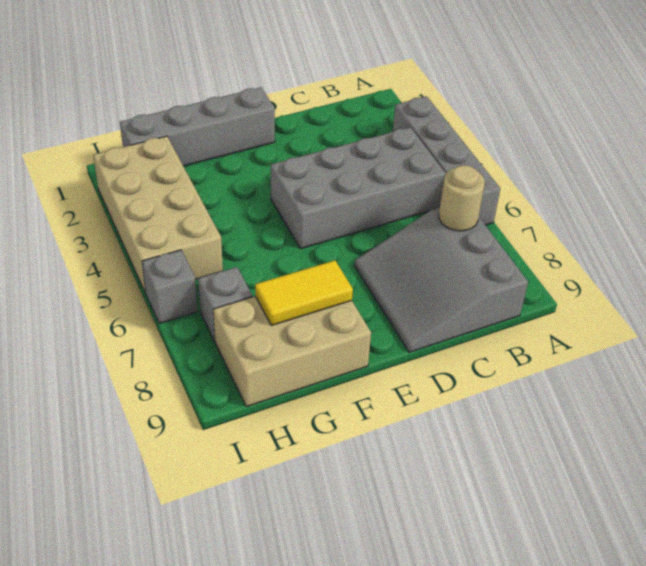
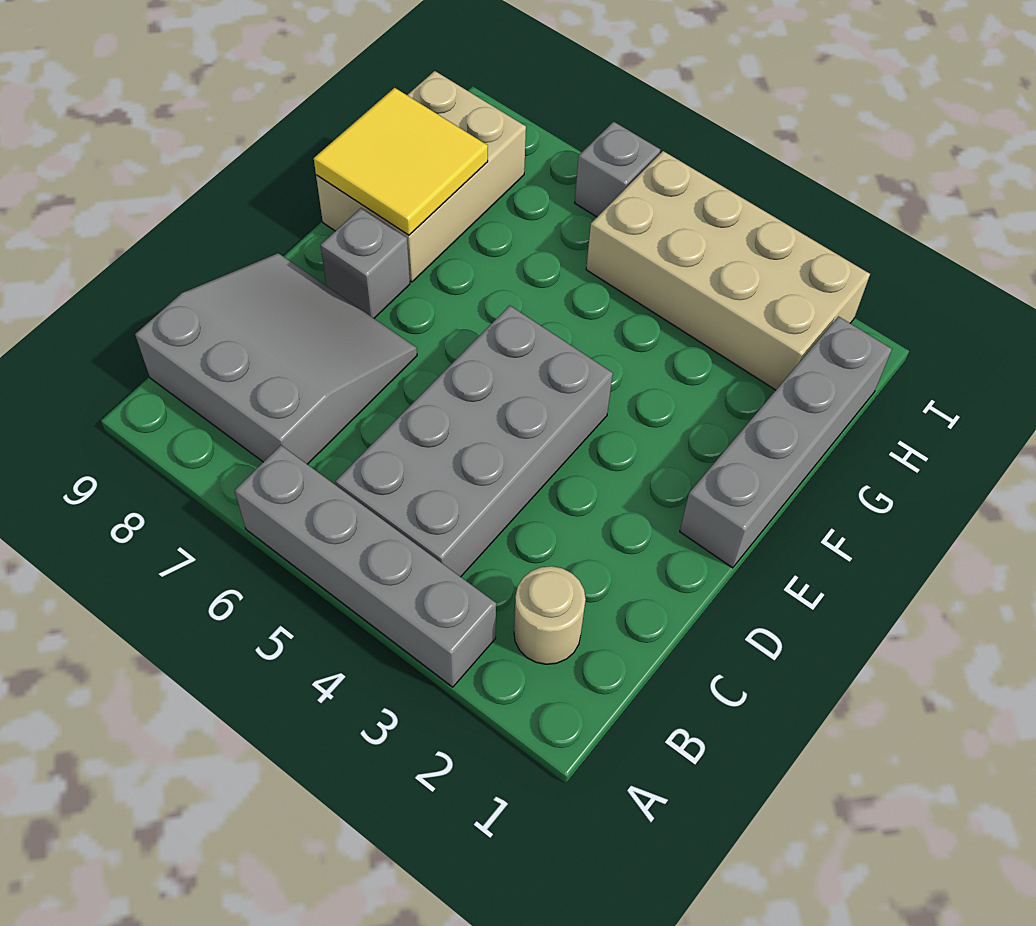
tan round brick B7 level 2 -> tan round brick B2 level 1
yellow tile F8:G8 level 2 -> yellow tile F8:G9 level 2
grey brick H7 level 1 -> grey brick E8 level 1

